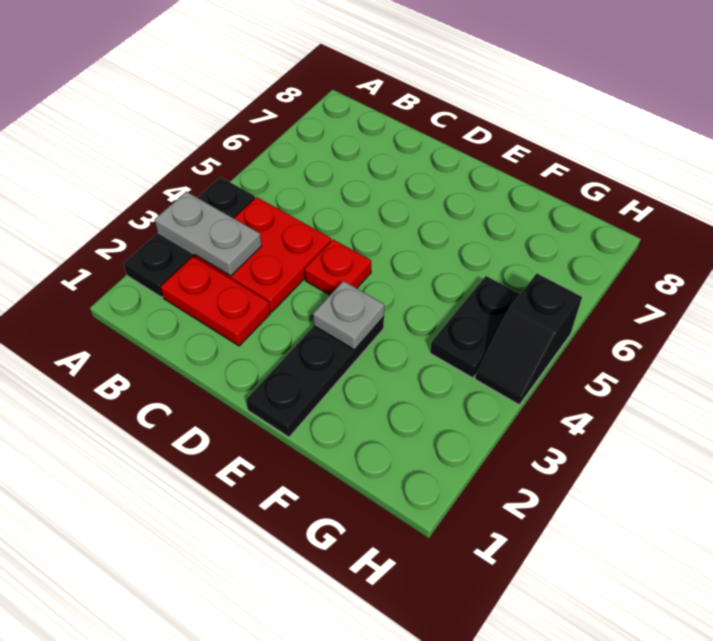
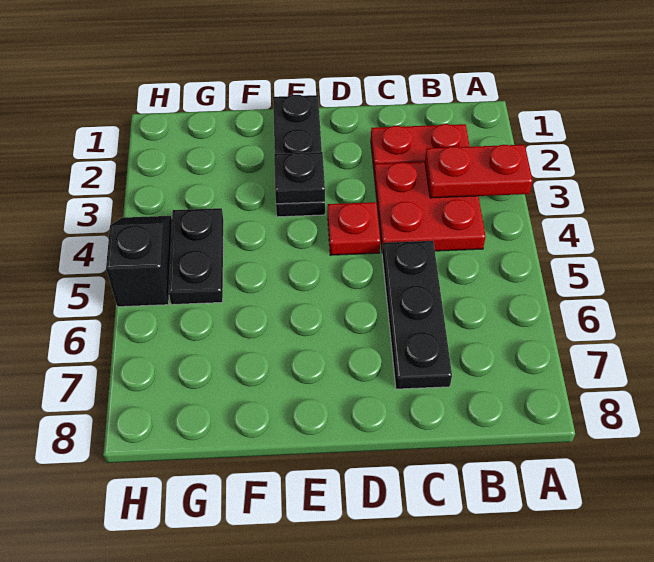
black plate A2:A4 level 1 -> black plate C5:C7 level 1
grey plate A3:B3 level 2 -> red plate A3:B3 level 2
grey plate E3 level 2 -> black plate E3 level 2

